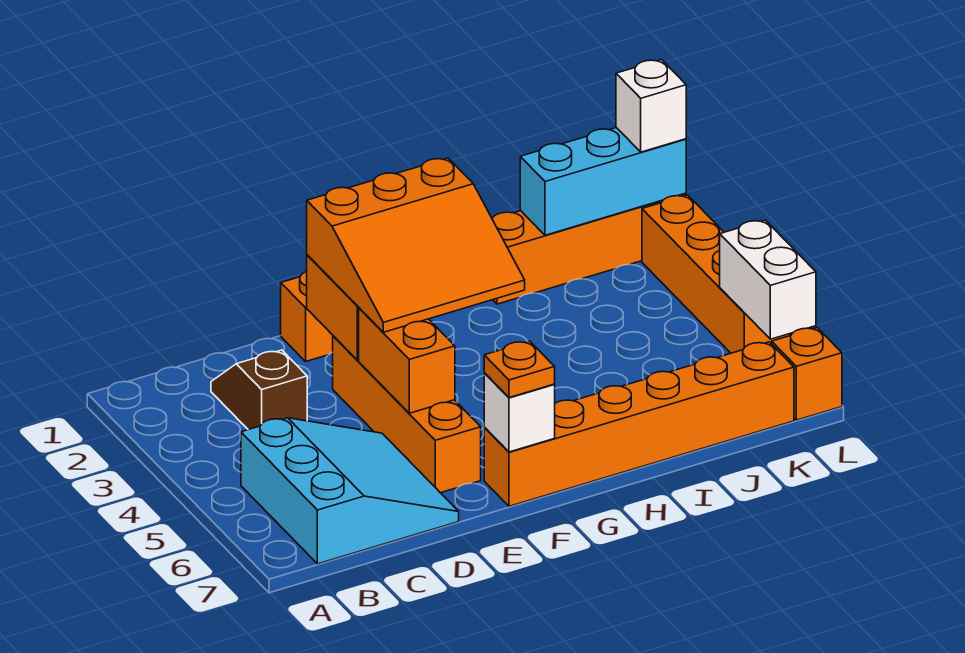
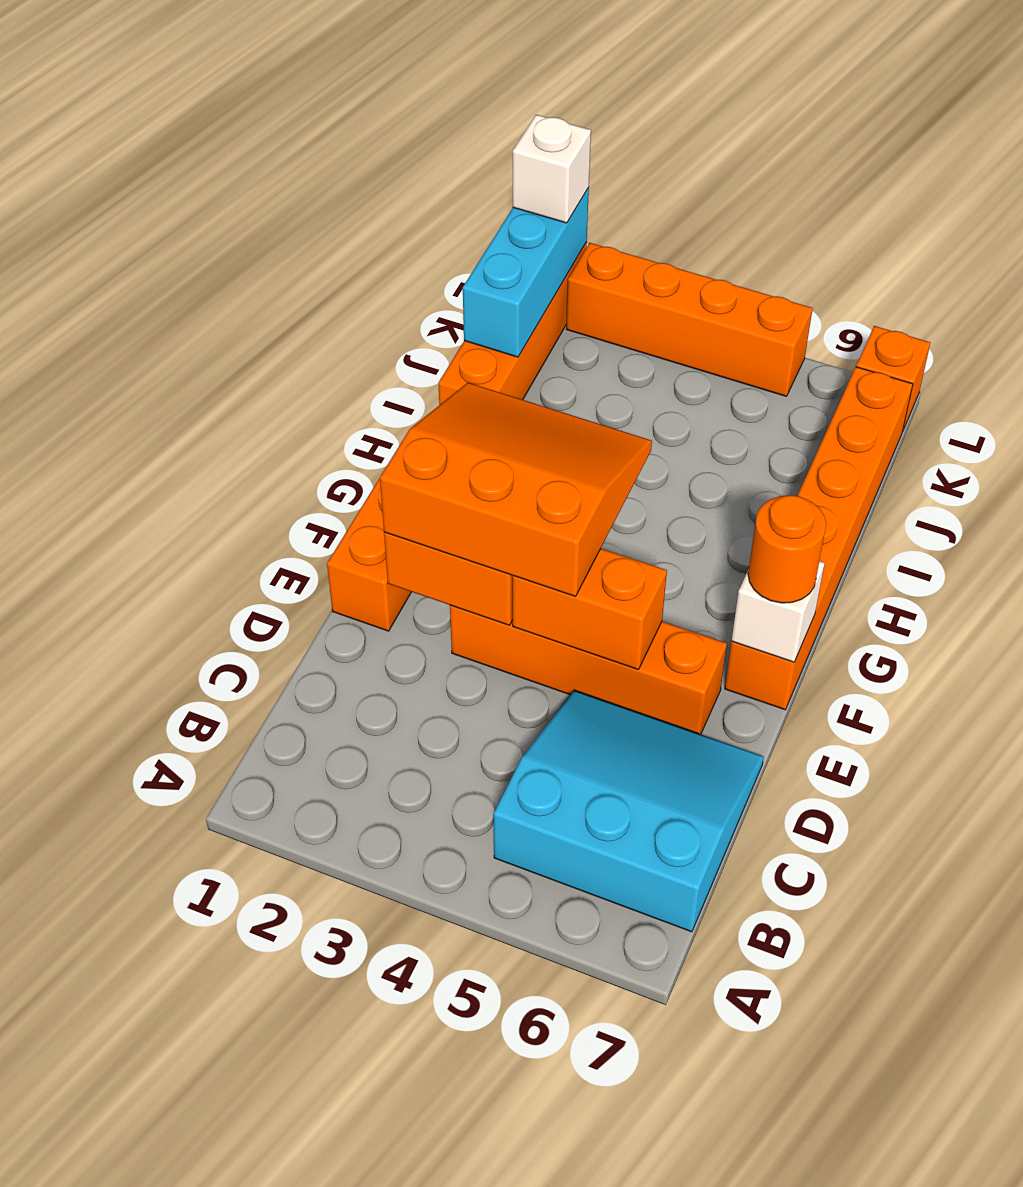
brown slope C2:C3 level 1 top 3 -> none
orange slope E2:G4 level 3 top 2 -> orange slope E2:G4 level 3 top E
orange plate F7 level 3 -> orange round brick F7 level 3
white brick L5:L6 level 2 -> none

